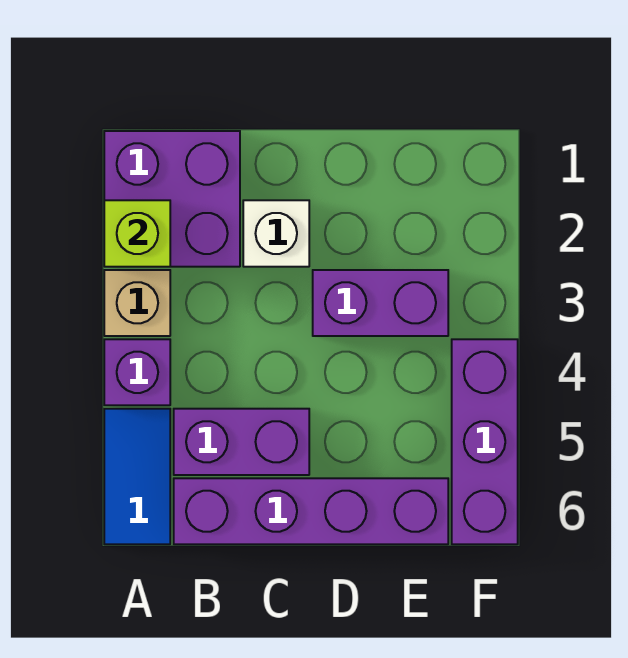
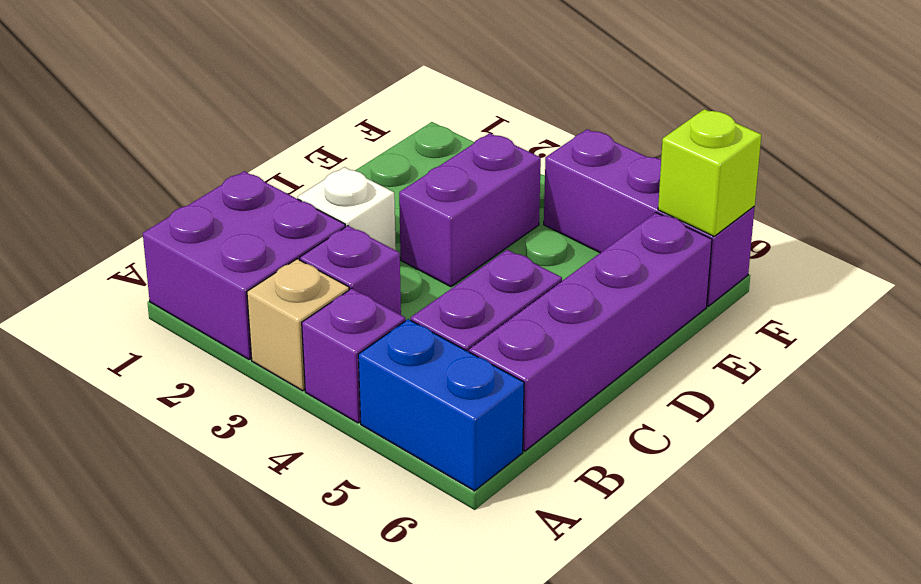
lime brick A2 level 2 -> lime brick F6 level 2
blue tile A5:A6 level 1 -> blue brick A5:A6 level 1
none -> purple brick B3 level 1

